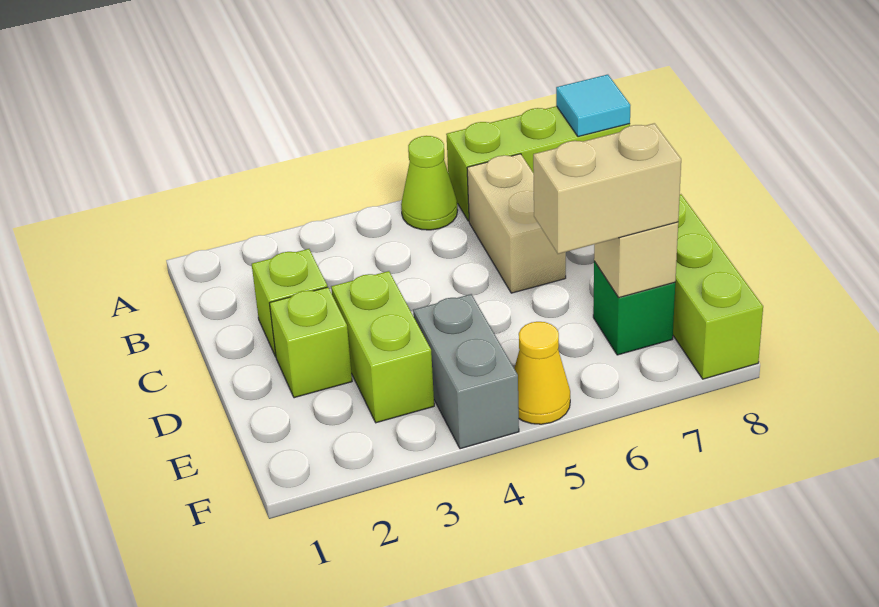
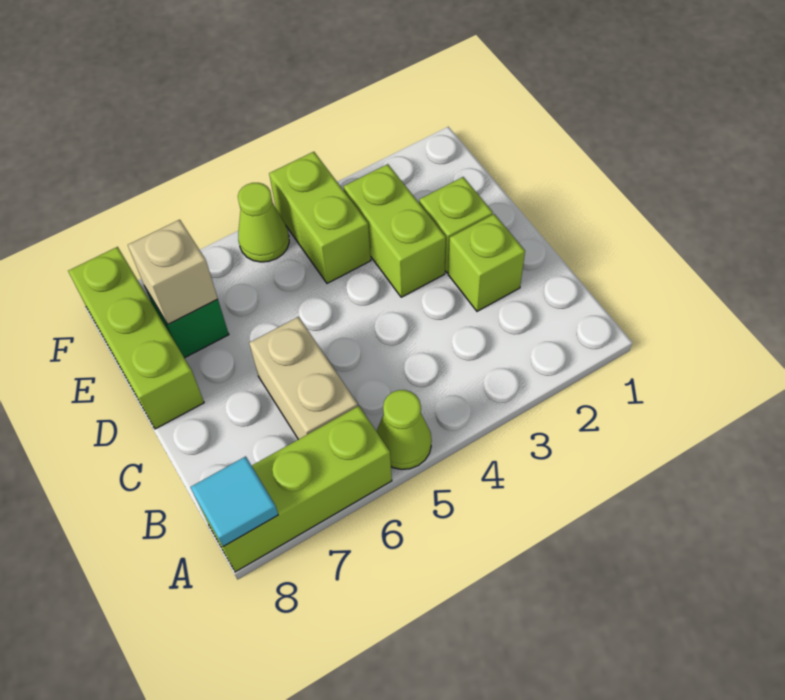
grey brick E4:F4 level 1 -> lime brick E4:F4 level 1
tan brick E6:E7 level 3 -> none
yellow cone F5 level 1 -> lime cone F5 level 1

